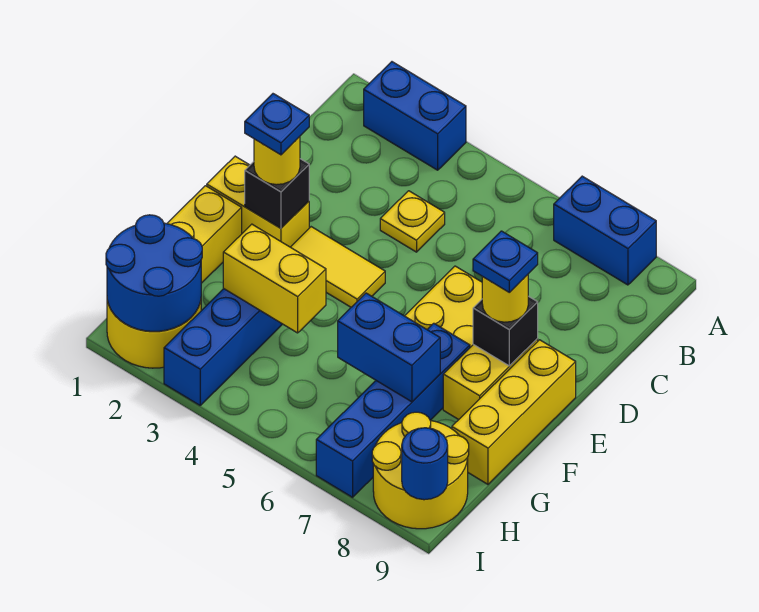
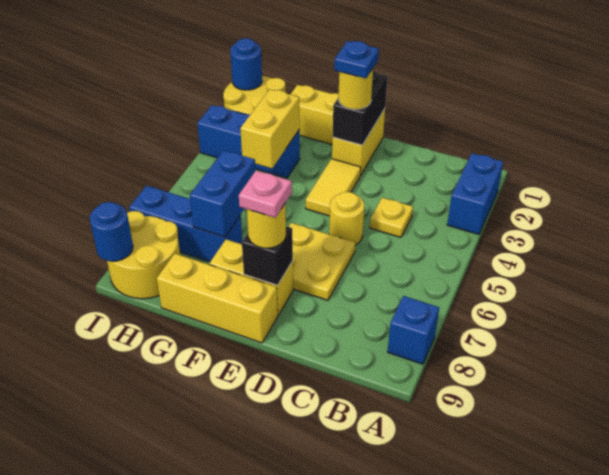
blue brick A7:A8 level 1 -> blue brick A8 level 1
none -> yellow round brick D5 level 1
black brick E2 level 2 -> black brick E1:E2 level 2
blue plate E8 level 4 -> pink plate E8 level 4
blue brick F7:I7 level 1 -> blue brick G7:I7 level 1
blue round brick H1:I2 level 2 -> blue round brick I1 level 2

